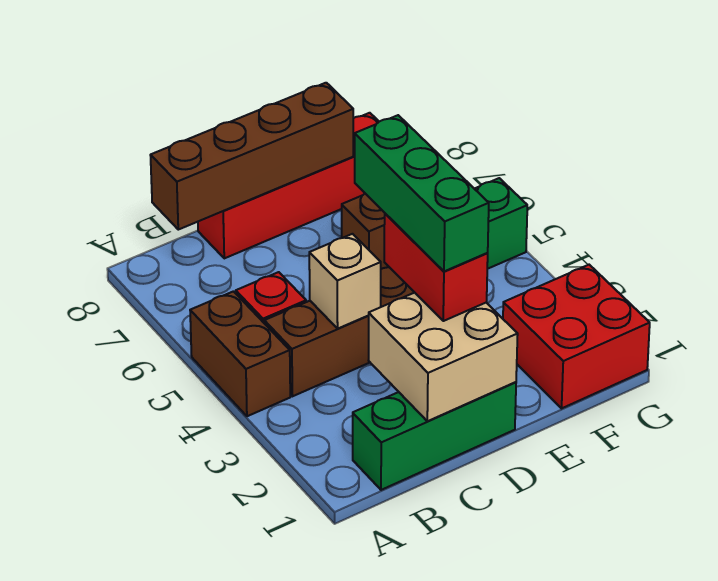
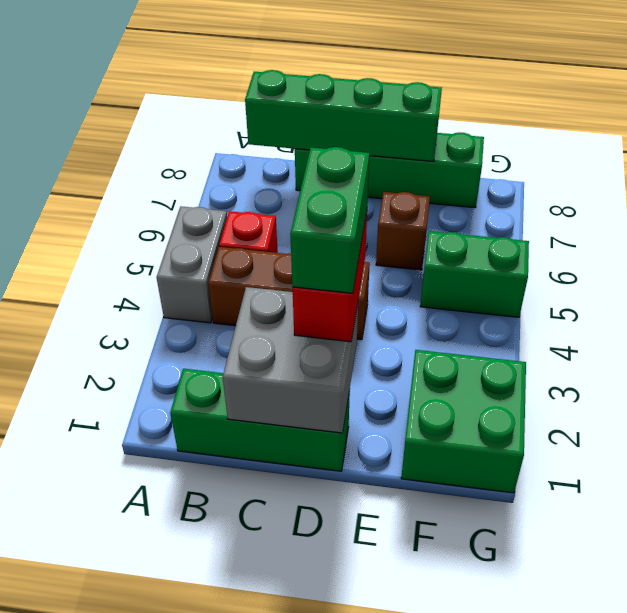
brown brick A4:A5 level 1 -> grey brick A4:A5 level 1
brown brick B8:E8 level 2 -> green brick B8:E8 level 2
tan brick C1:D2 level 2 -> grey brick C1:D2 level 2
tan brick C4 level 2 -> none
red brick C8:F8 level 1 -> green brick C8:F8 level 1
green brick D2:D4 level 4 -> green brick D2:D3 level 4
red brick F1:G2 level 1 -> green brick F1:G2 level 1

